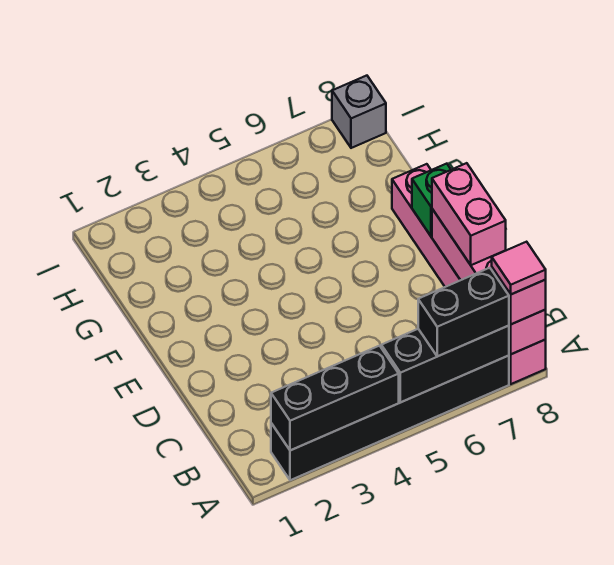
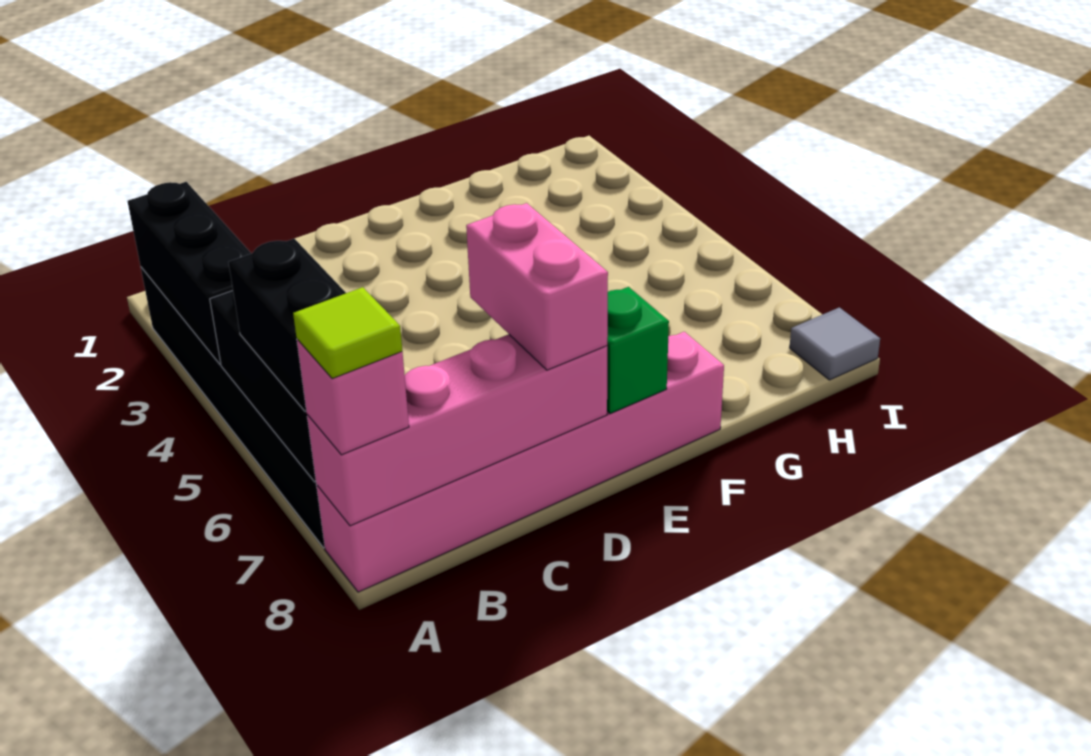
pink tile A8 level 4 -> lime tile A8 level 4
pink brick C8:D8 level 3 -> pink brick D7:D8 level 3
grey brick I8 level 1 -> grey tile I8 level 1

